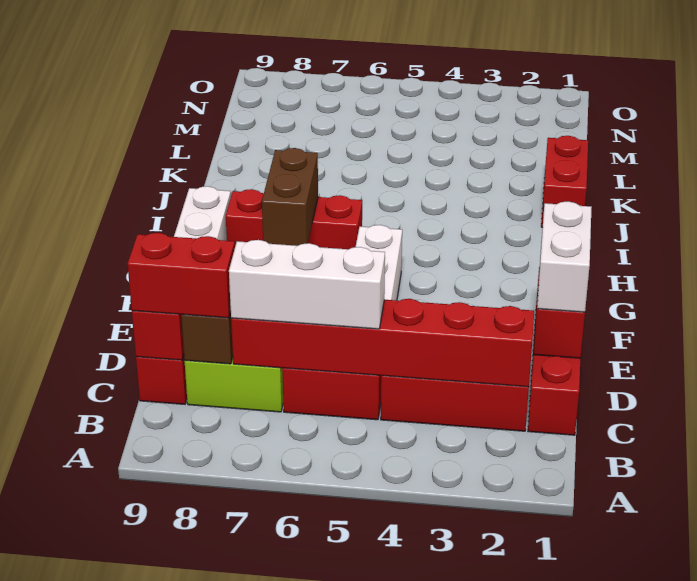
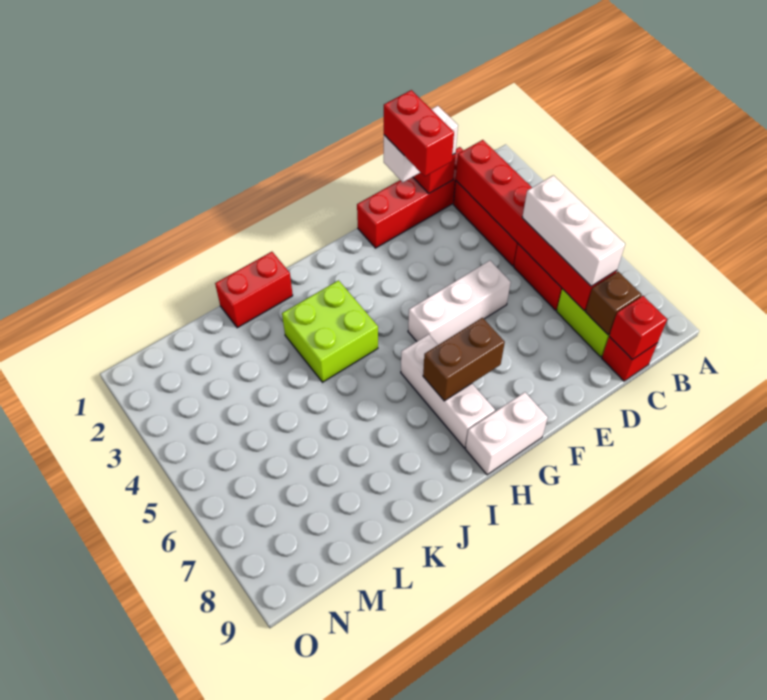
red brick C8:C9 level 3 -> red brick E1:E2 level 4
red brick H6:H8 level 1 -> white brick H6:H8 level 1
none -> lime brick I3:J4 level 1

